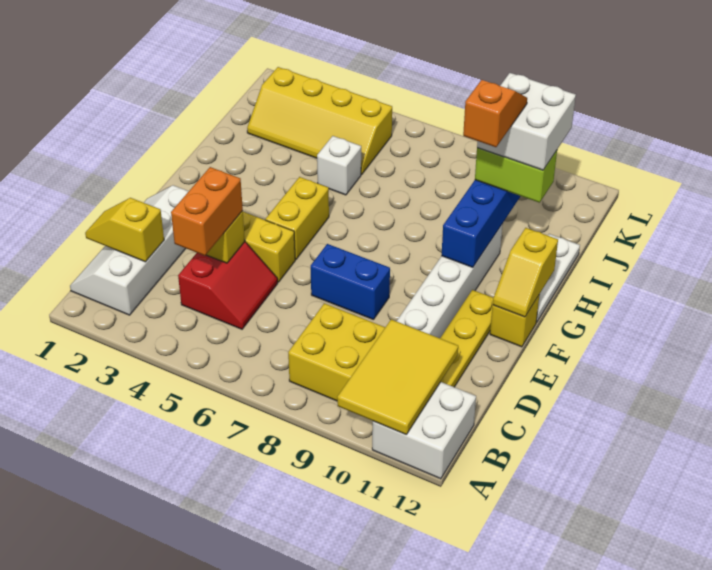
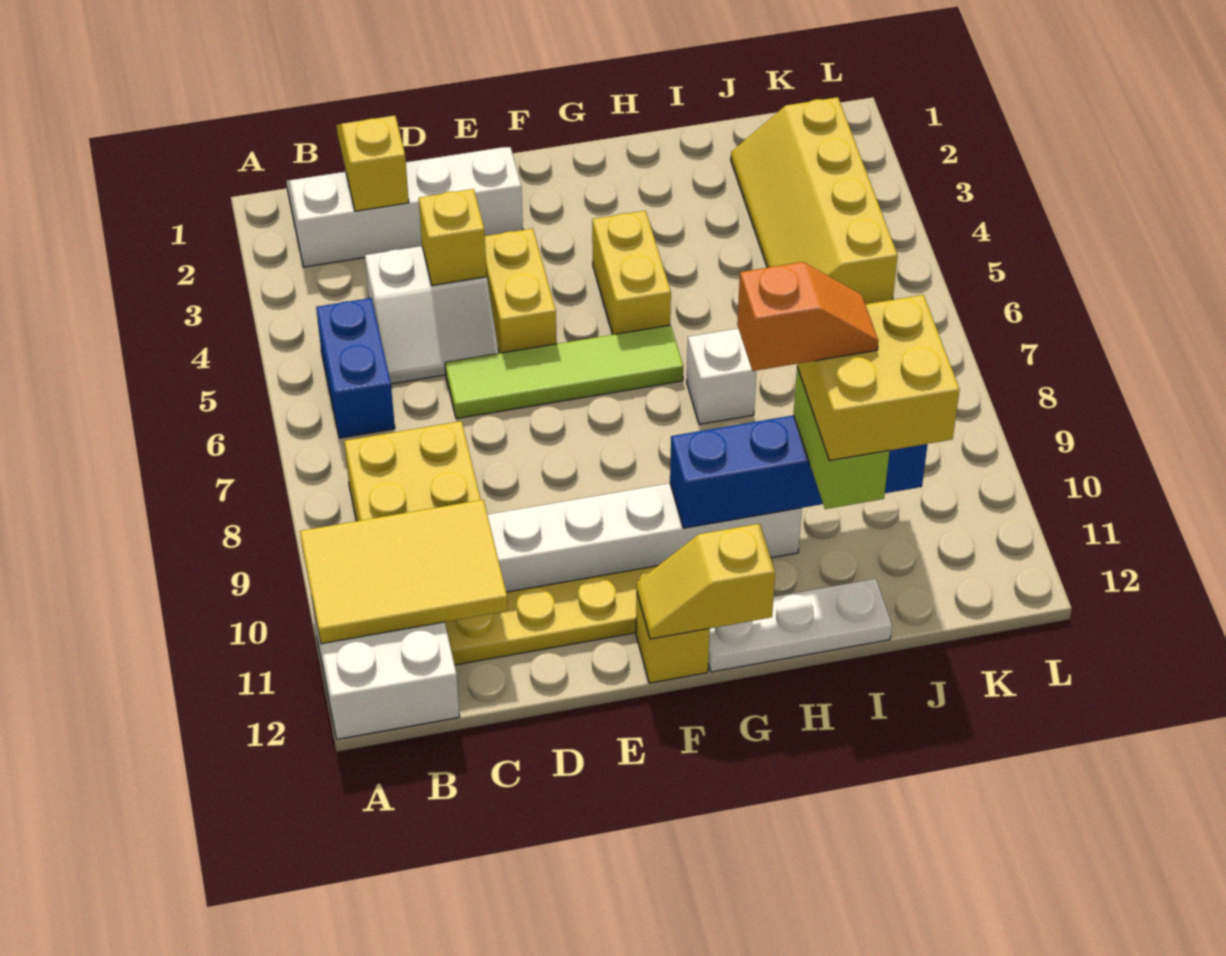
red slope C4:D5 level 1 top 4 -> white slope C4:D5 level 1 top 4
orange brick C4:D4 level 3 -> none
none -> lime tile D6:G6 level 1
blue brick E7:E8 level 1 -> blue brick B5:B6 level 1
yellow brick F5:G5 level 1 -> yellow brick G4:G5 level 1
white brick I5 level 1 -> white brick H7 level 1
white brick I10:J11 level 4 -> yellow brick I10:J11 level 4

